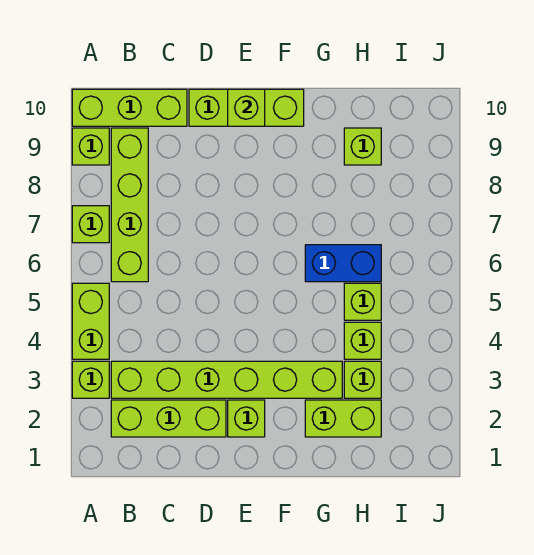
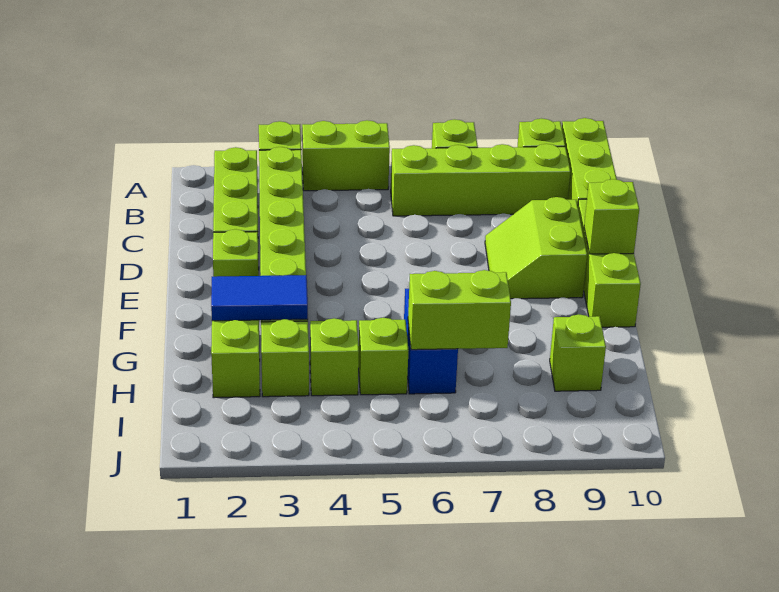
none -> lime slope D8:E9 level 1 top 9
none -> blue tile G2:G3 level 2
none -> lime brick H6:H7 level 2

